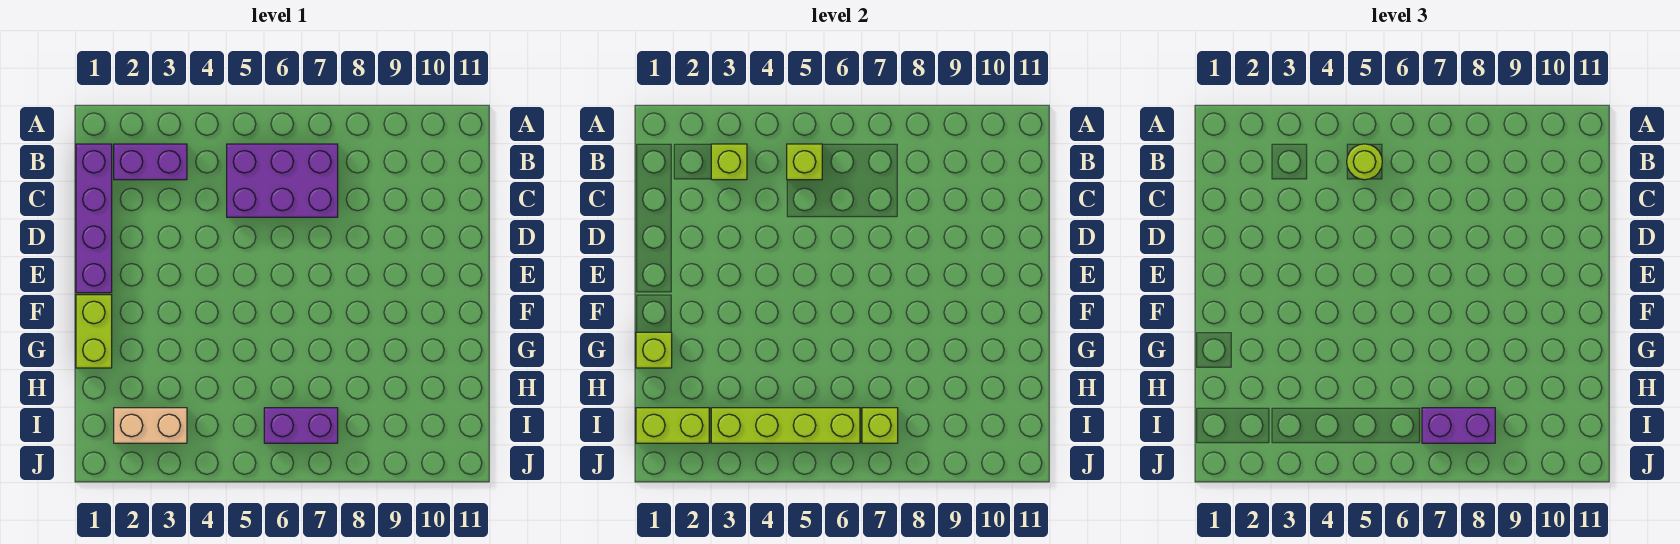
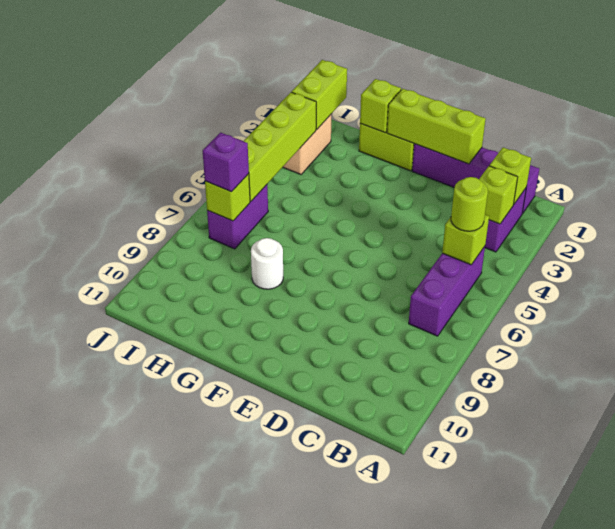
none -> lime brick B2 level 2
purple brick B5:C7 level 1 -> purple brick B5:B7 level 1
none -> lime brick D1:F1 level 2
none -> white round brick G8 level 1
purple brick I7:I8 level 3 -> purple brick I7 level 3

